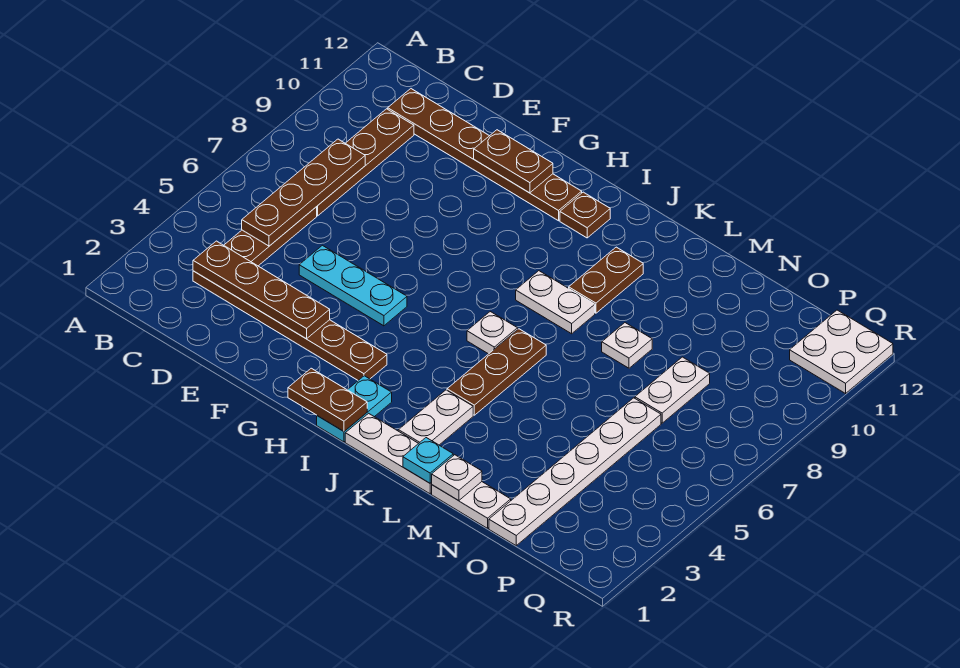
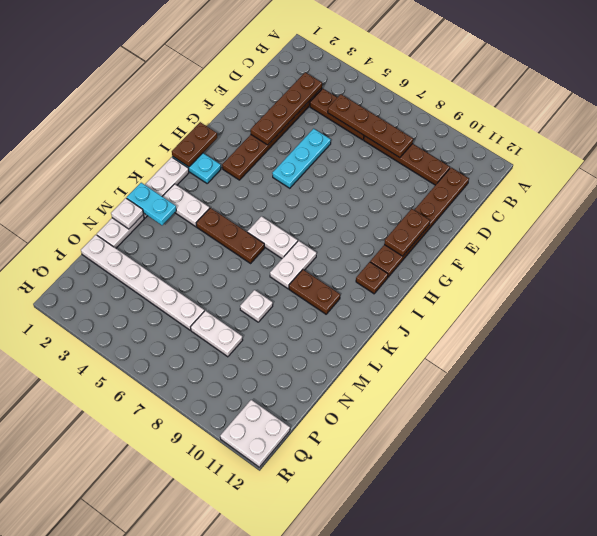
white plate J6 level 1 -> white plate J6:J7 level 1
cyan plate L1 level 2 -> cyan plate L1:L2 level 2

